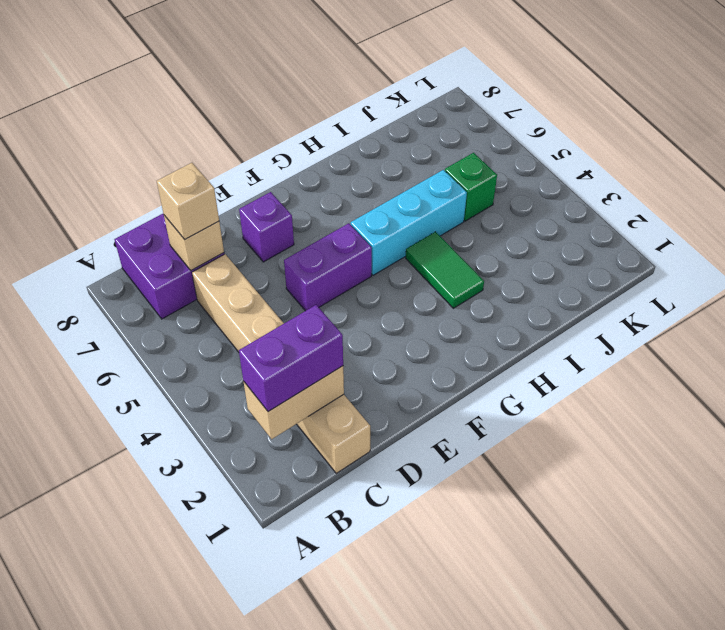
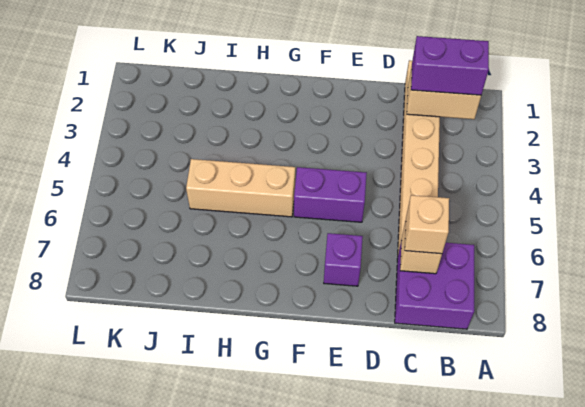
cyan brick G5:I5 level 1 -> tan brick G5:I5 level 1
green tile H3:H4 level 1 -> none
green brick J5 level 1 -> none

